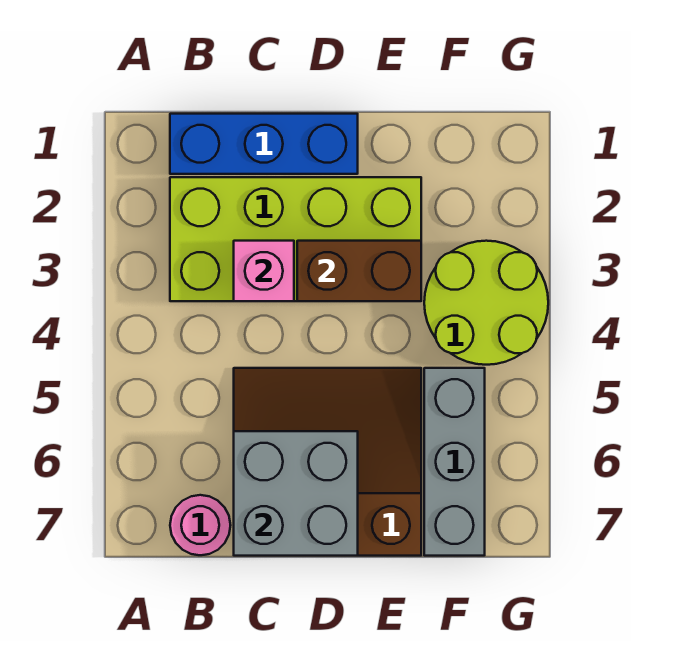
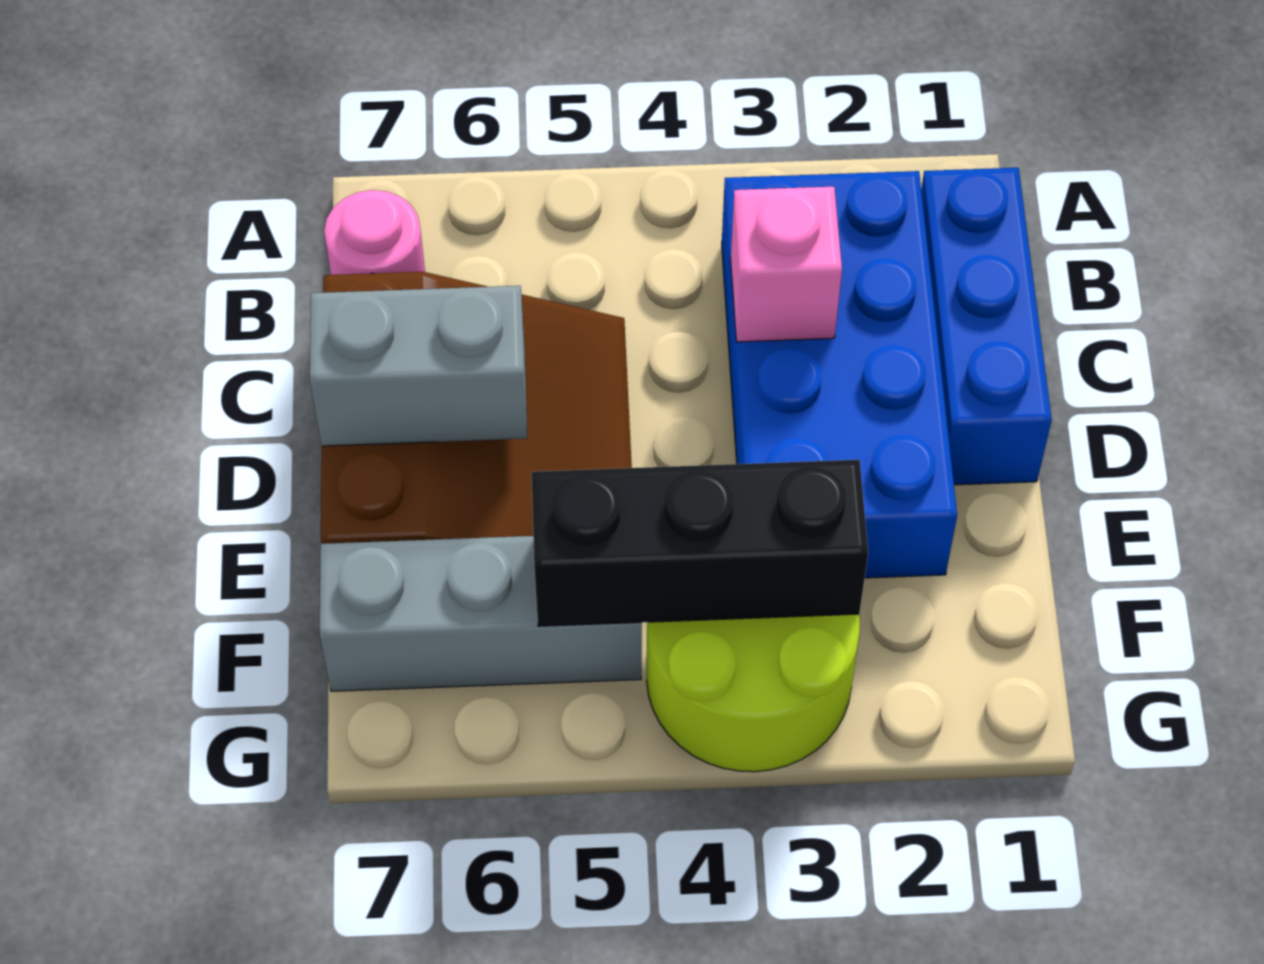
lime brick B2:E3 level 1 -> blue brick B2:E3 level 1
grey brick C6:D7 level 2 -> grey brick D6:D7 level 2
brown brick D3:E3 level 2 -> none
none -> black brick F3:F5 level 2

